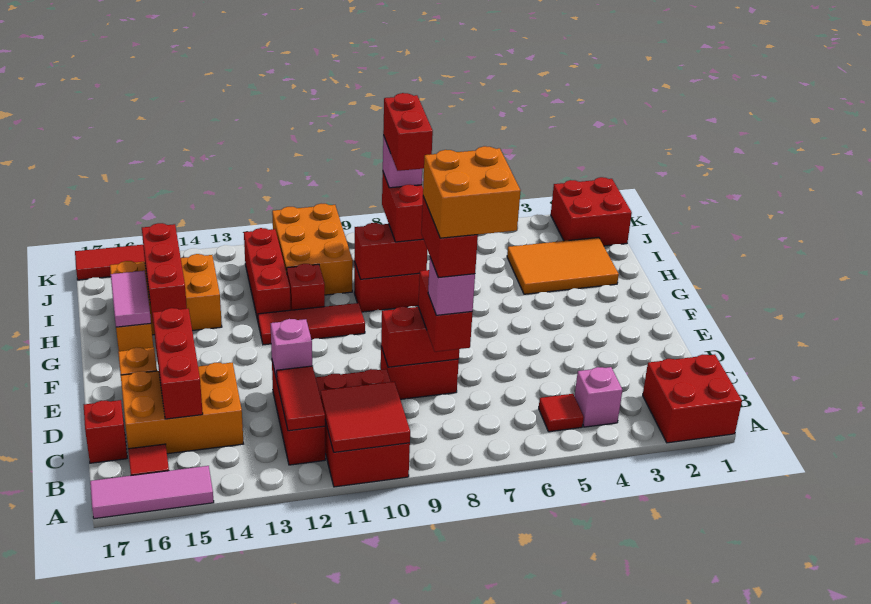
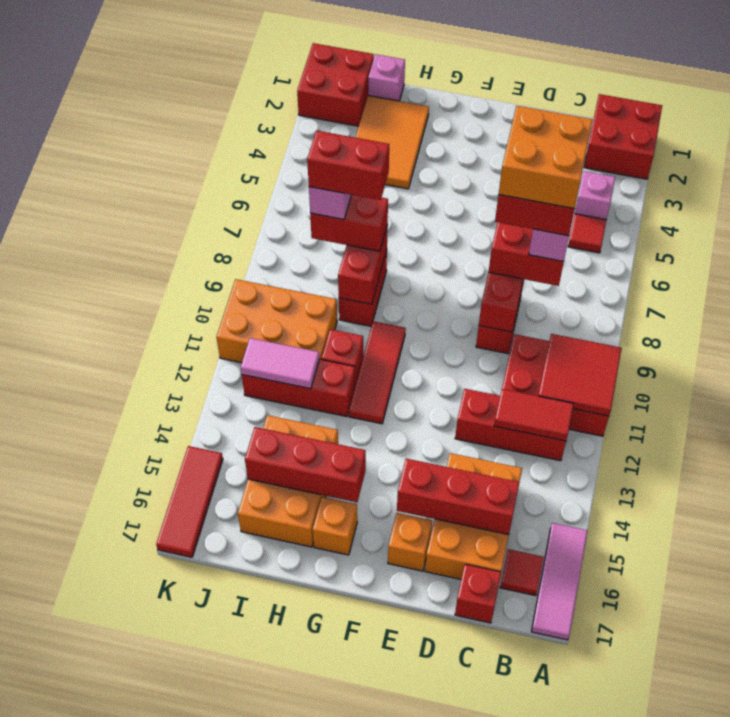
pink brick D12 level 2 -> pink brick I1 level 1
pink tile G16:H16 level 2 -> pink tile I12:J12 level 2

